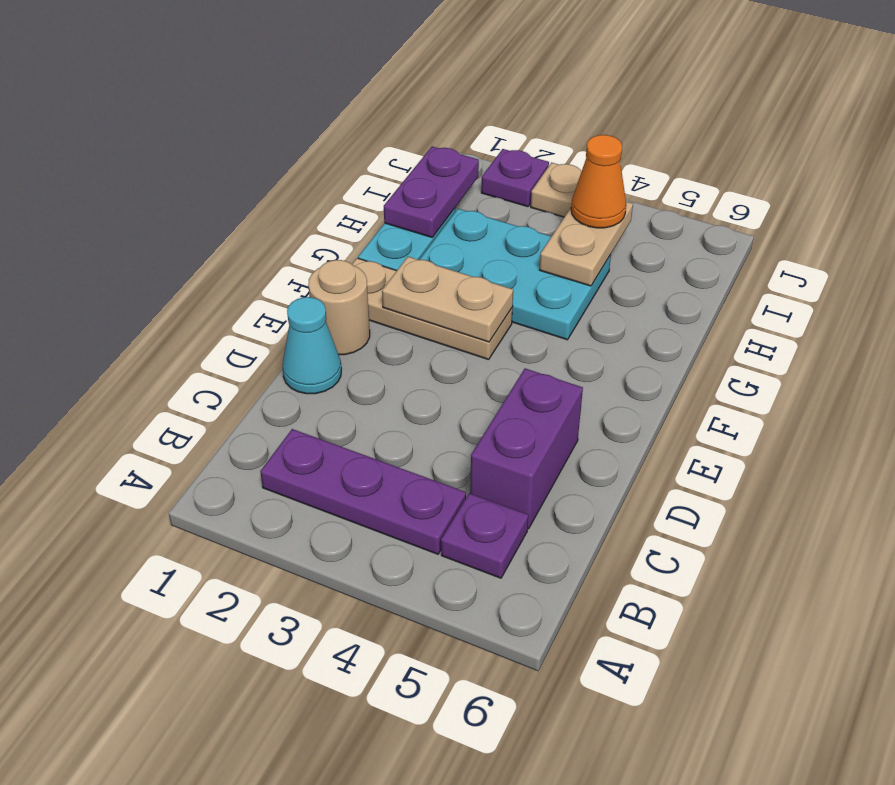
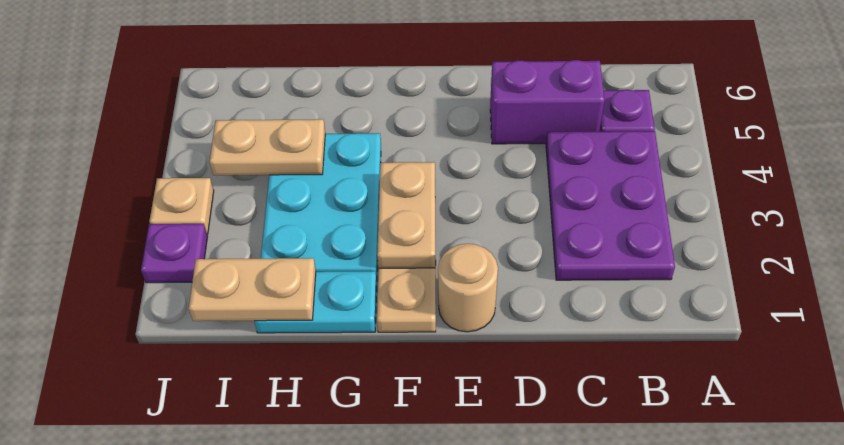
purple plate B2:B4 level 1 -> purple plate B2:C4 level 1
cyan cone D1 level 1 -> none
purple plate H1:I1 level 2 -> tan plate H1:I1 level 2
orange cone I4 level 3 -> none

